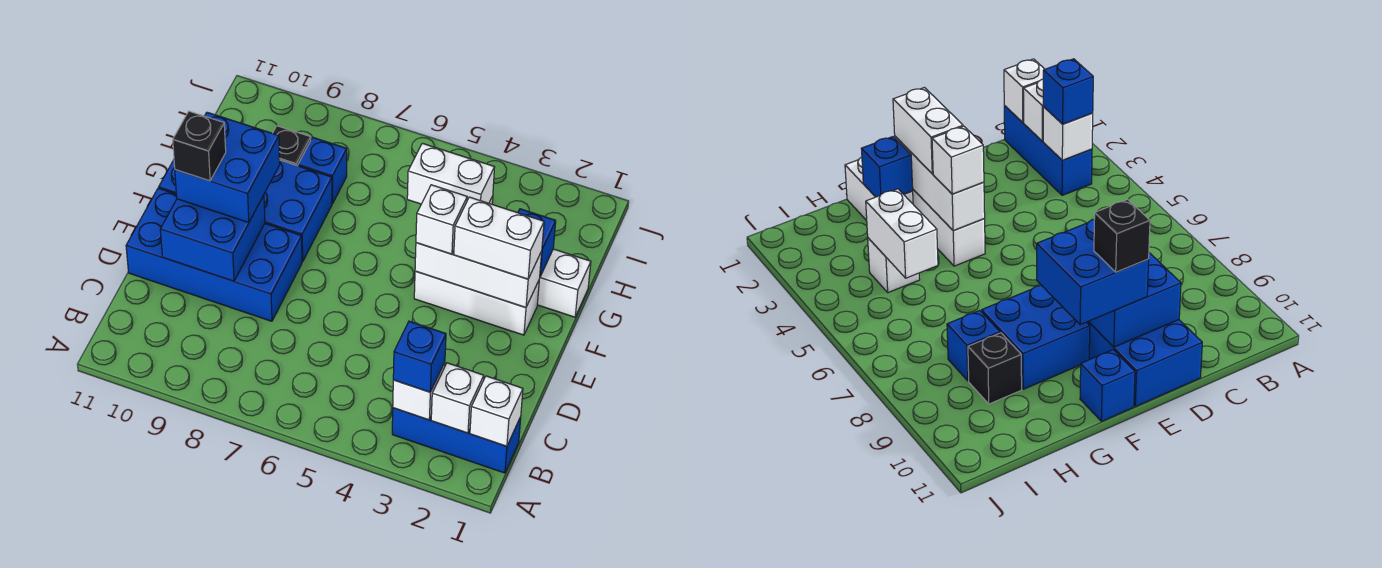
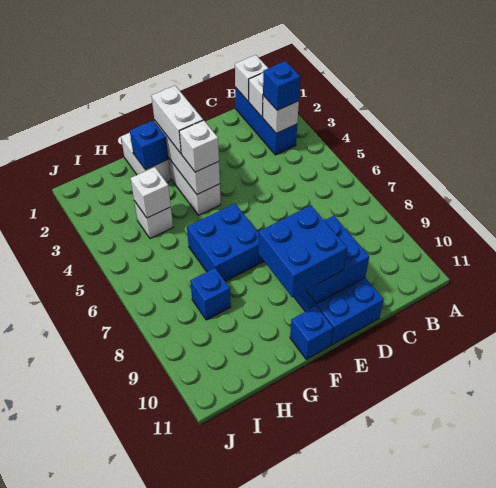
black brick E10 level 4 -> none
blue brick F8:G9 level 1 -> blue brick F6:G7 level 1
white brick H4:H5 level 2 -> white brick H4 level 2
black brick H9 level 1 -> none

